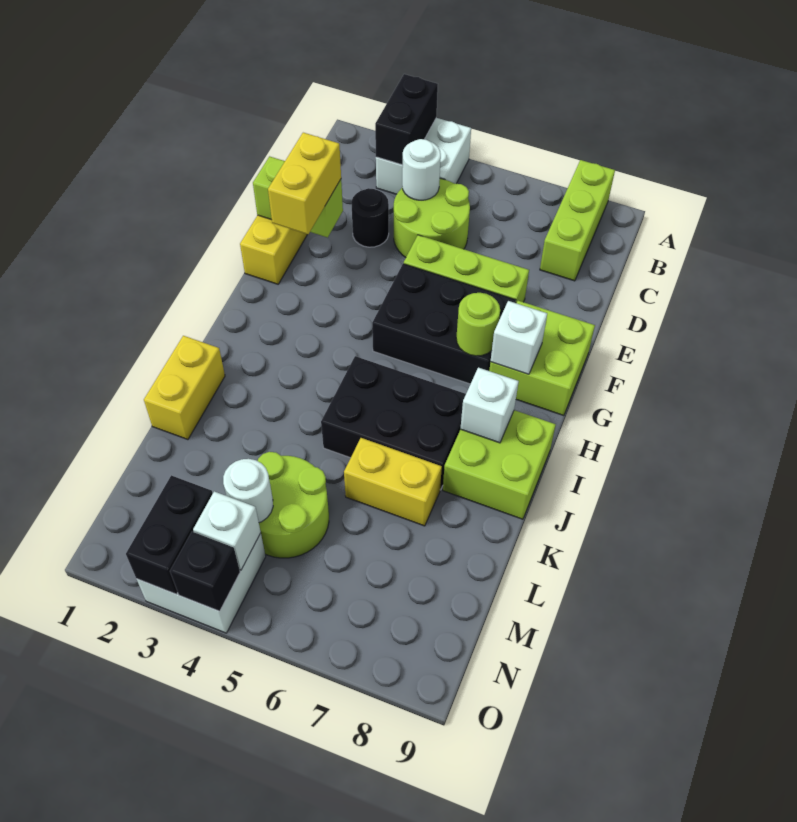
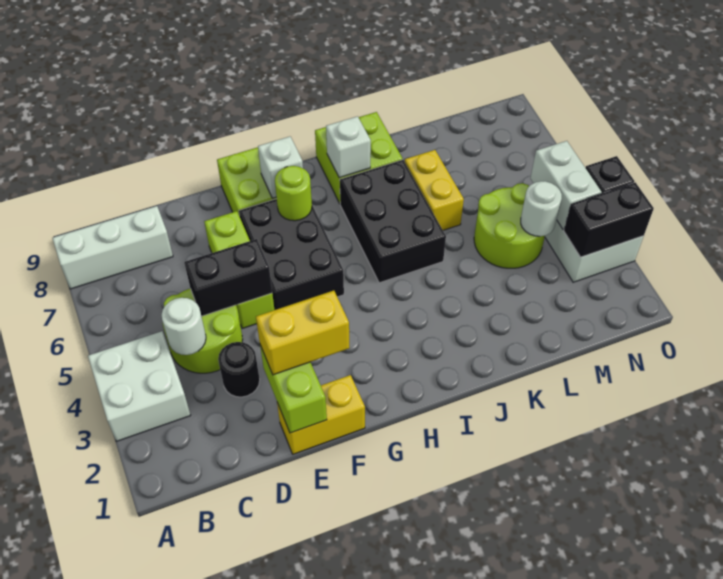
black brick A3:B3 level 2 -> black brick D5:E5 level 2
lime brick A8:C8 level 1 -> white brick A8:C8 level 1
yellow brick J1:K1 level 1 -> none
white brick N4 level 2 -> white brick N4:N5 level 2

